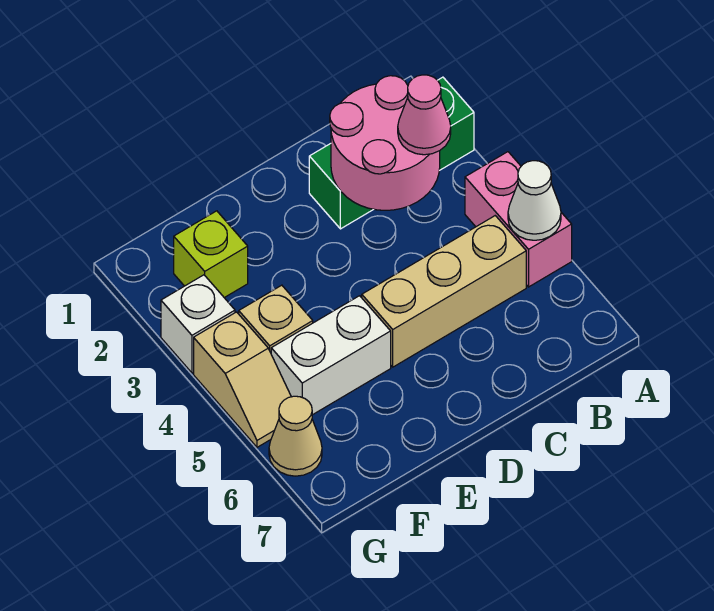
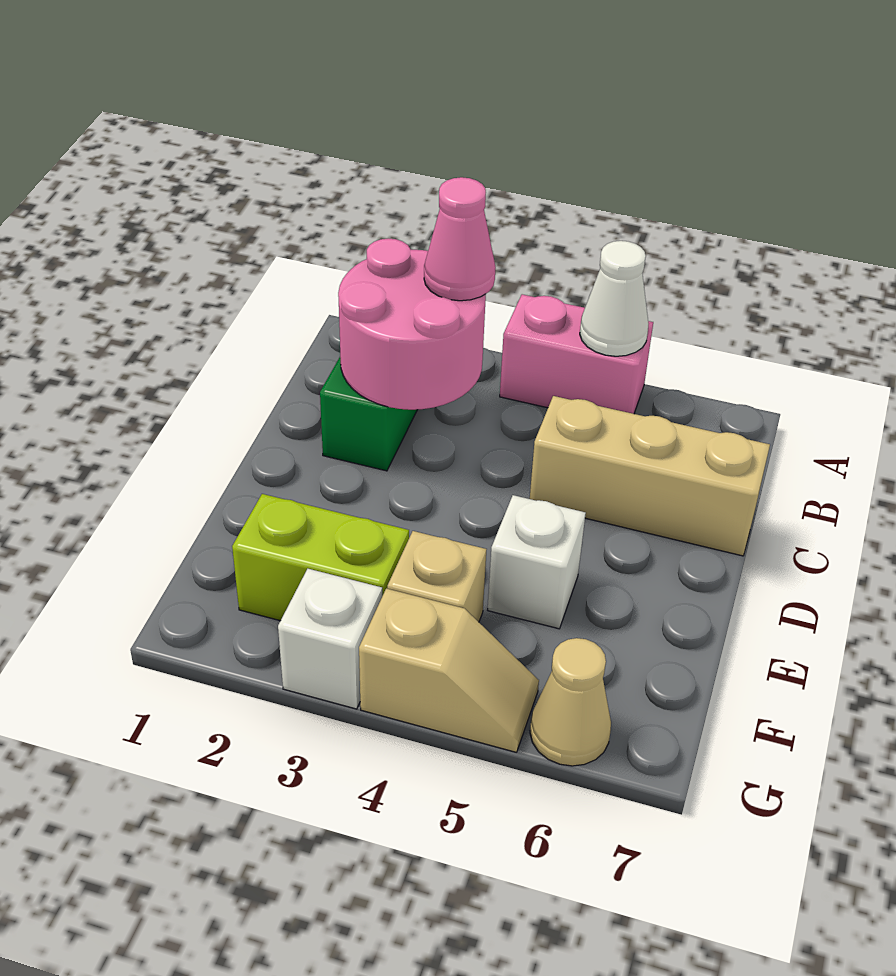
tan brick B5:D5 level 1 -> tan brick C5:C7 level 1
white brick E5:F5 level 1 -> white brick E5 level 1
lime brick F2 level 1 -> lime brick F2:F3 level 1

